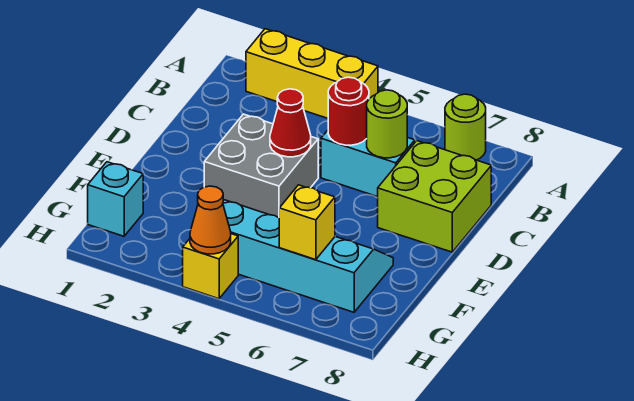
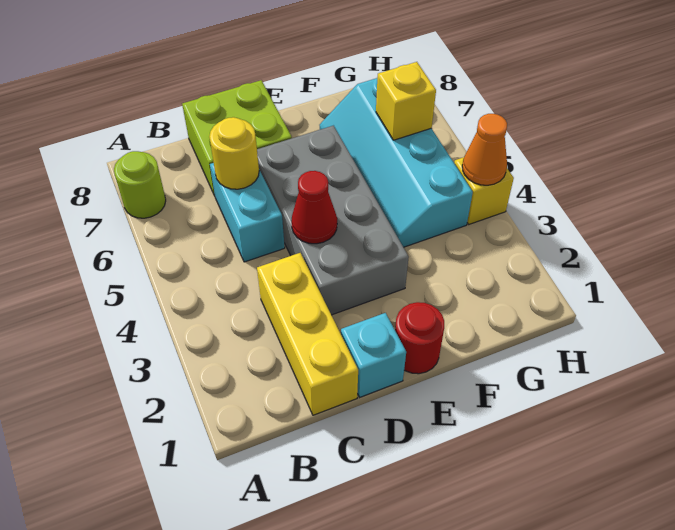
yellow brick A2:A4 level 1 -> yellow brick C1:C3 level 1
red round brick C5 level 2 -> red round brick E1 level 1
lime round brick C6 level 2 -> yellow round brick C6 level 2
grey brick D3:E4 level 1 -> grey brick D3:E6 level 1
cyan brick G1 level 1 -> cyan brick D1 level 1

